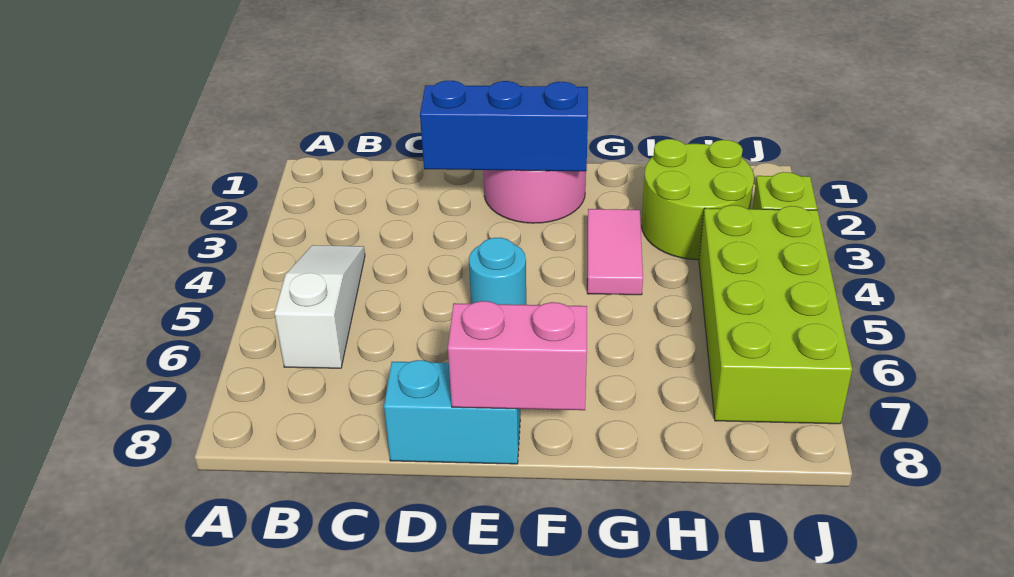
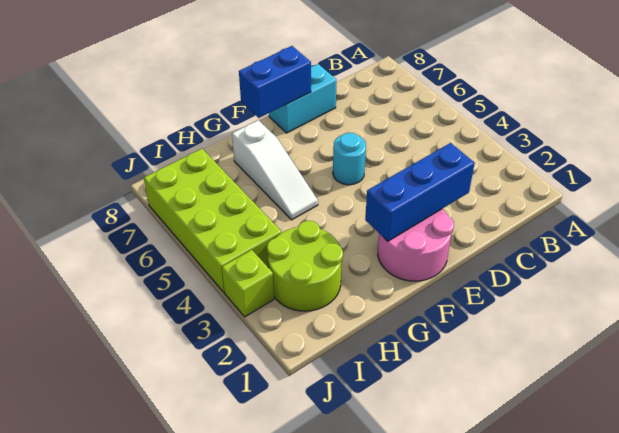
white slope B4:B6 level 1 top 6 -> white slope G5:G7 level 1 top 7
pink brick E8:F8 level 2 -> blue brick E8:F8 level 2
pink tile G3:G4 level 1 -> none

